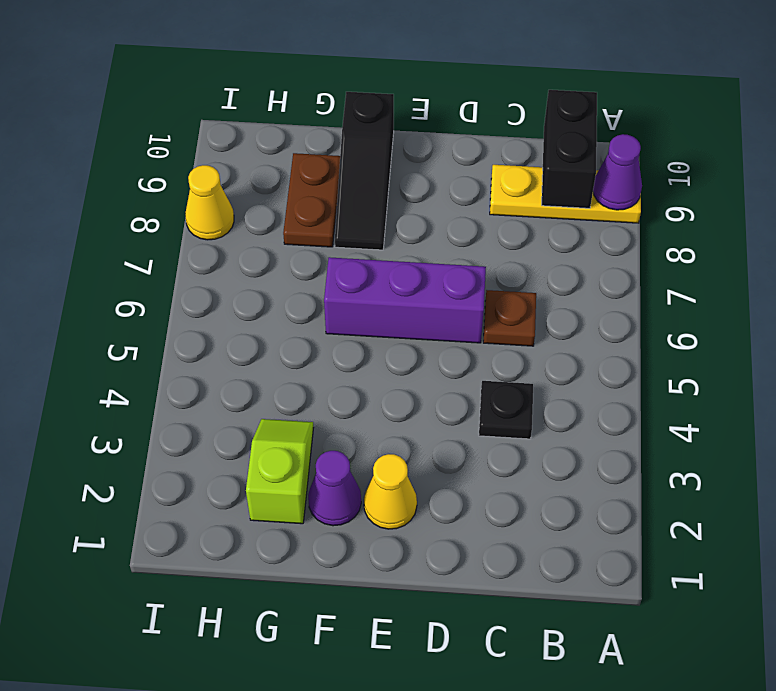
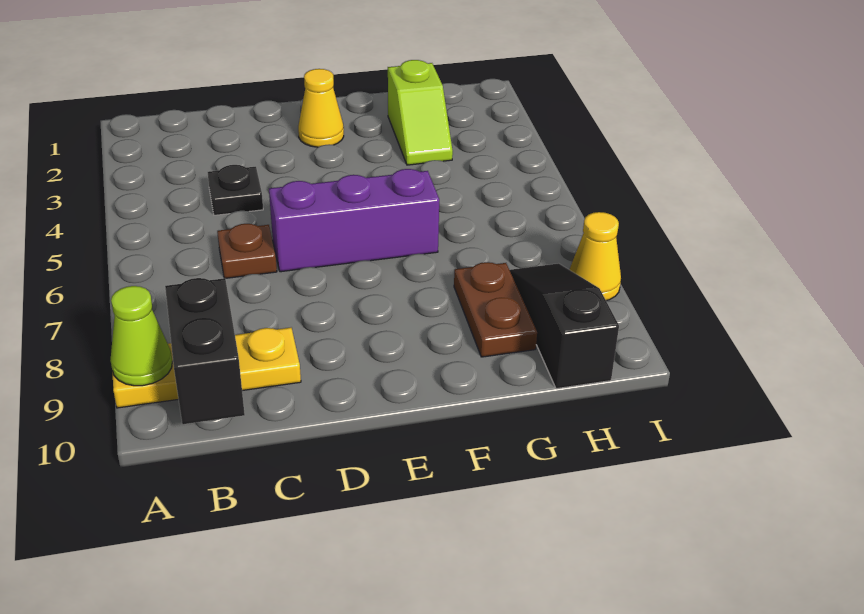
purple cone A9 level 2 -> lime cone A9 level 2
purple cone F2 level 1 -> none
black slope F8:F10 level 1 top 10 -> black slope H8:H10 level 1 top 10

